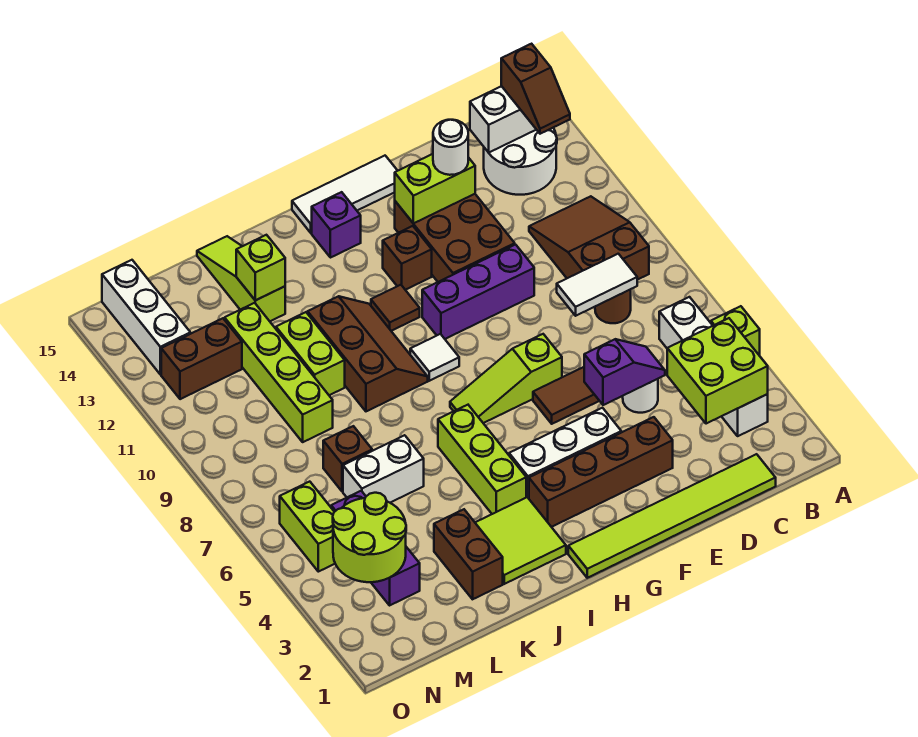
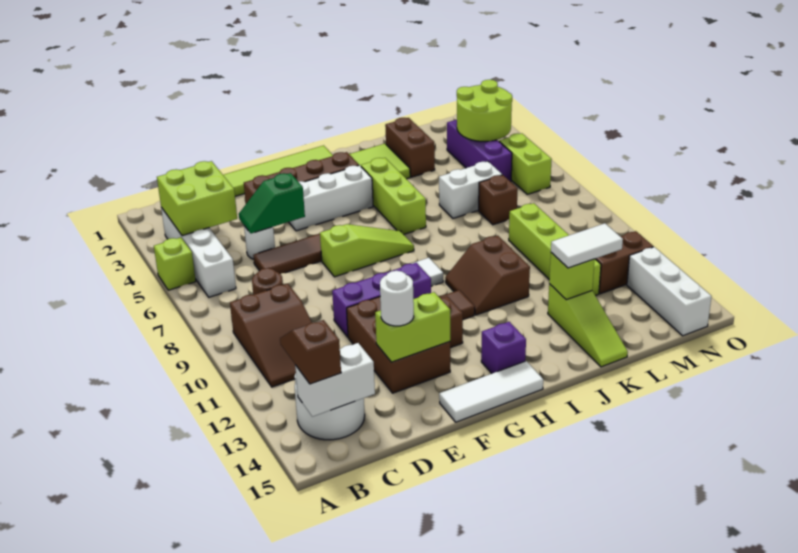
white tile C8:D8 level 2 -> white tile K13:L13 level 3
purple slope D5:E5 level 2 top E -> green slope D5:E5 level 2 top E
brown slope I9:J11 level 1 top J -> brown slope I10:J11 level 1 top J
lime brick K10:K11 level 1 -> none

